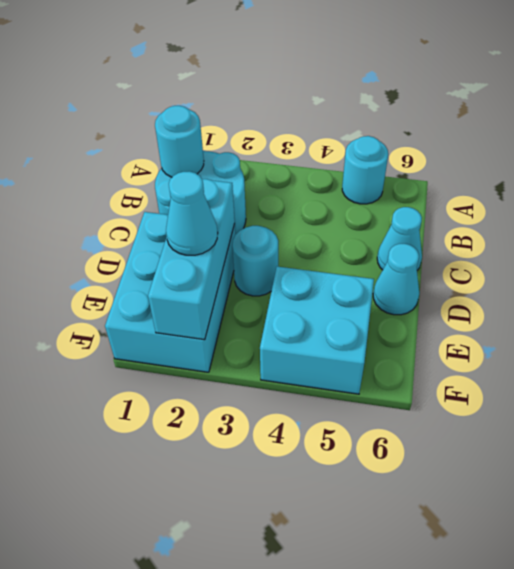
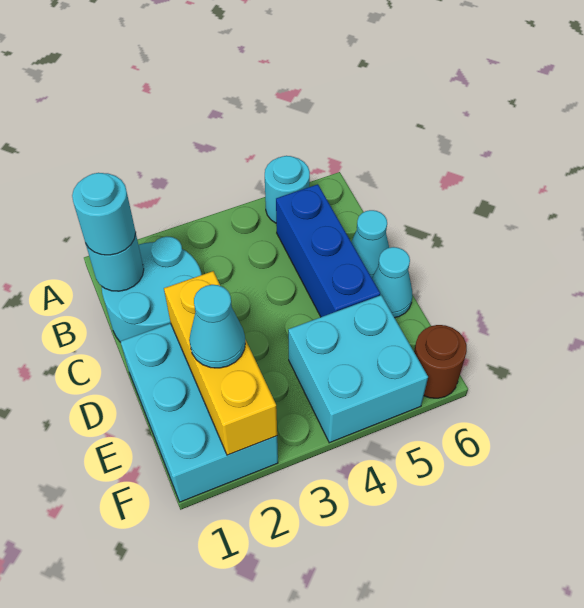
none -> blue brick B5:D5 level 1
cyan brick D2:F2 level 2 -> yellow brick D2:F2 level 2
cyan round brick D3 level 1 -> cyan round brick B1 level 3
none -> brown round brick F6 level 1

